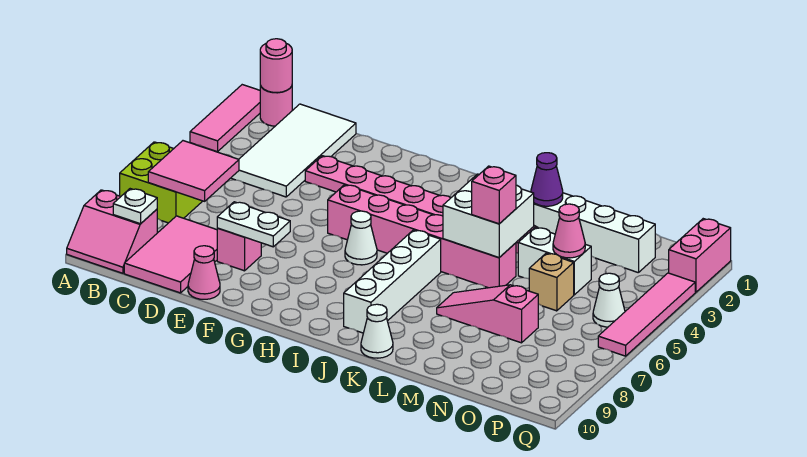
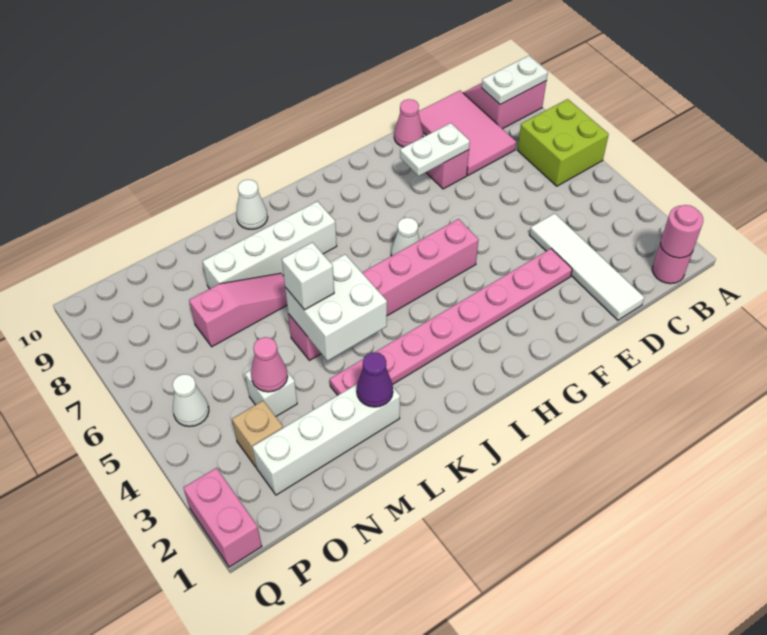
pink tile A1:A3 level 1 -> none
pink tile B6:C7 level 2 -> none
white plate B9 level 2 -> white plate A9:B9 level 2
white tile C1:D4 level 1 -> white tile D1:D4 level 1
white brick J6:J9 level 1 -> white brick J8:M8 level 1
pink brick L5 level 3 -> white brick L5 level 3
white brick M4:N4 level 1 -> white brick N4 level 1
tan brick N5 level 1 -> tan brick O3 level 1
pink tile Q3:Q6 level 1 -> none

